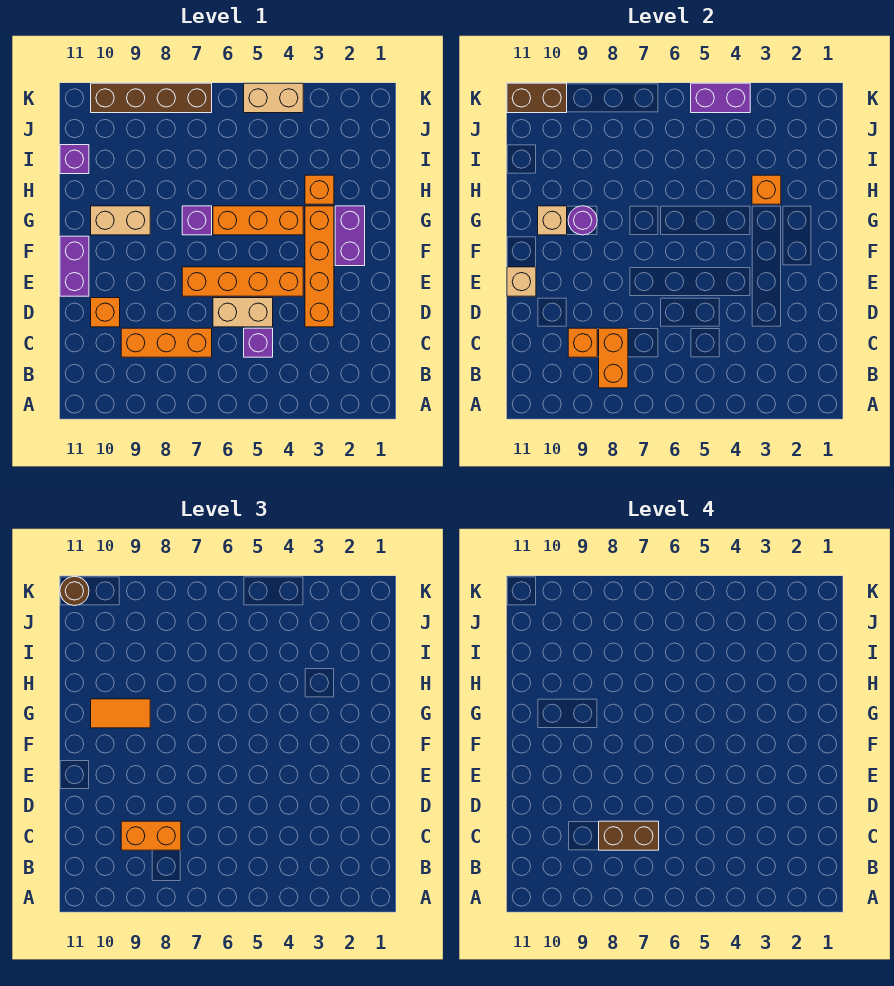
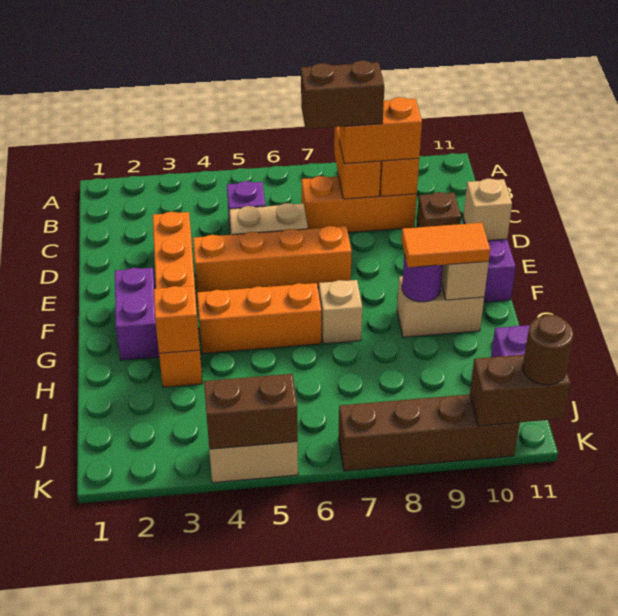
orange brick D10 level 1 -> brown brick D10 level 1
purple brick G7 level 1 -> tan brick G7 level 1
purple brick K4:K5 level 2 -> brown brick K4:K5 level 2

